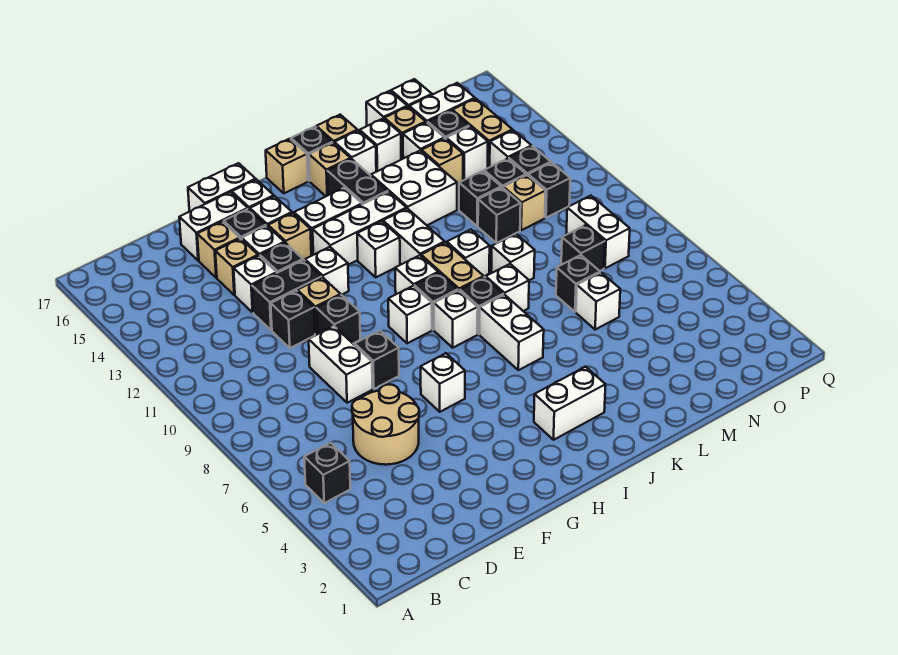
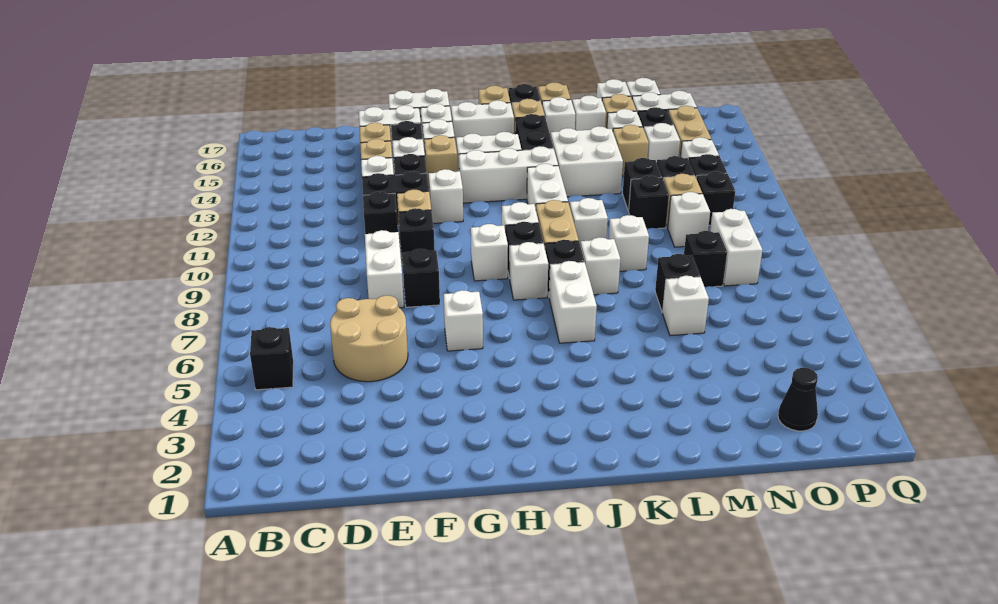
white brick I3:J3 level 1 -> white brick H16:I16 level 1
white brick I12 level 1 -> white brick N10 level 1
none -> black cone O2 level 1

